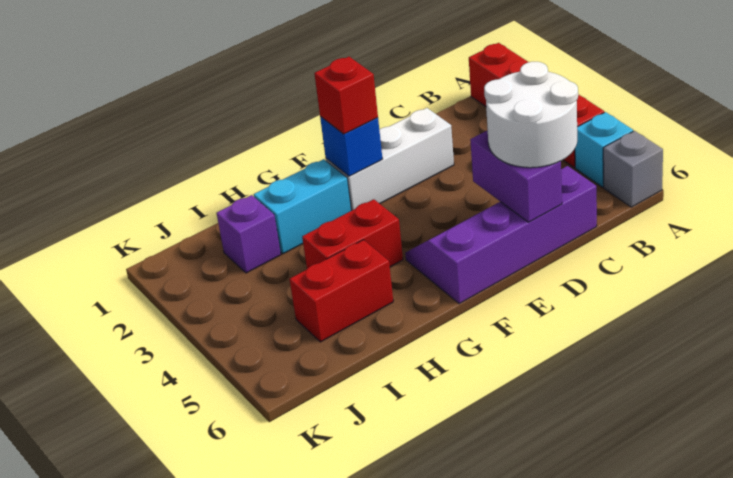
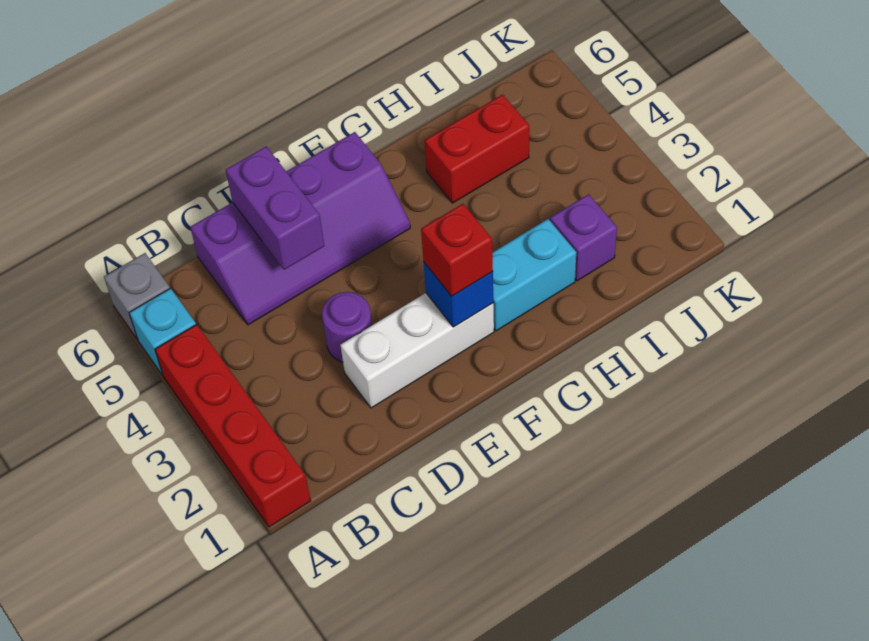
white round brick C5:D6 level 3 -> none
none -> purple round brick D3 level 1
red brick G4:H4 level 1 -> none

